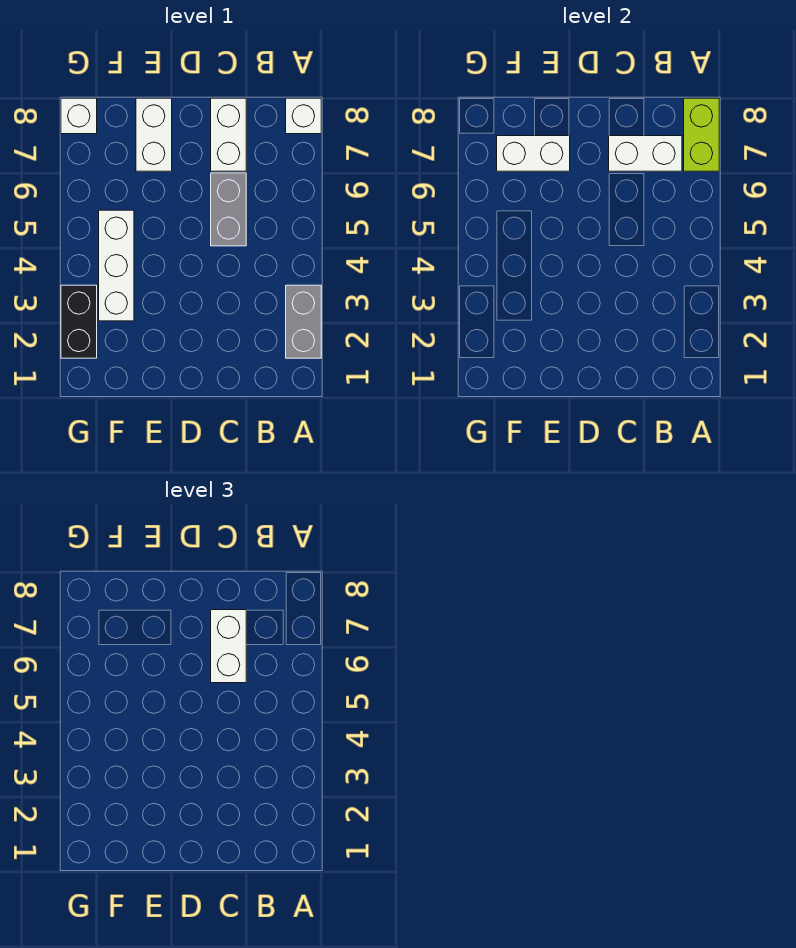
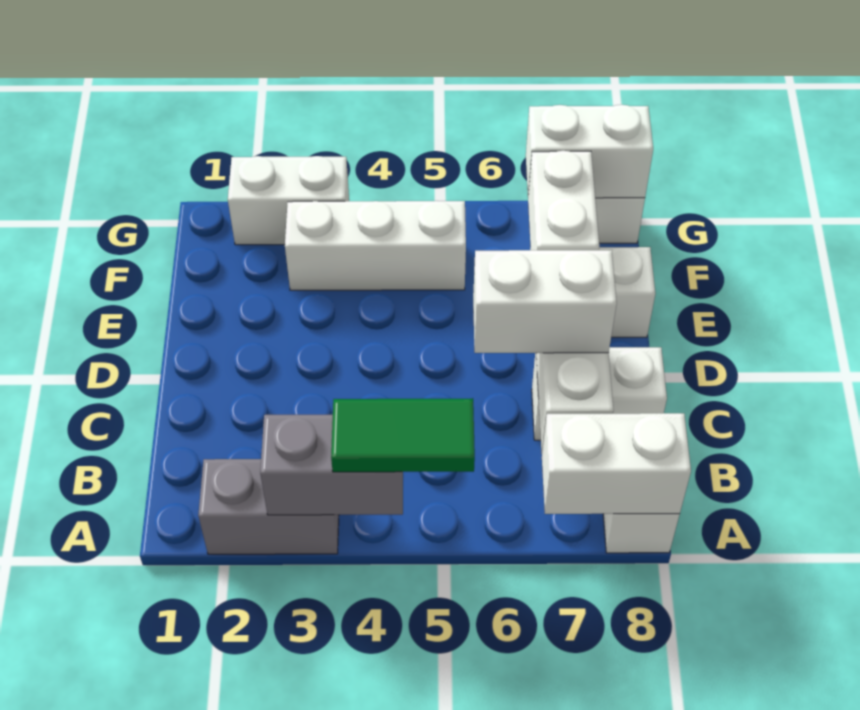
none -> green tile A4:A5 level 3
lime brick A7:A8 level 2 -> white brick A7:A8 level 2
grey brick C5:C6 level 1 -> grey brick A3:A4 level 2
black brick G2:G3 level 1 -> white brick G2:G3 level 1
none -> white brick G7:G8 level 2

